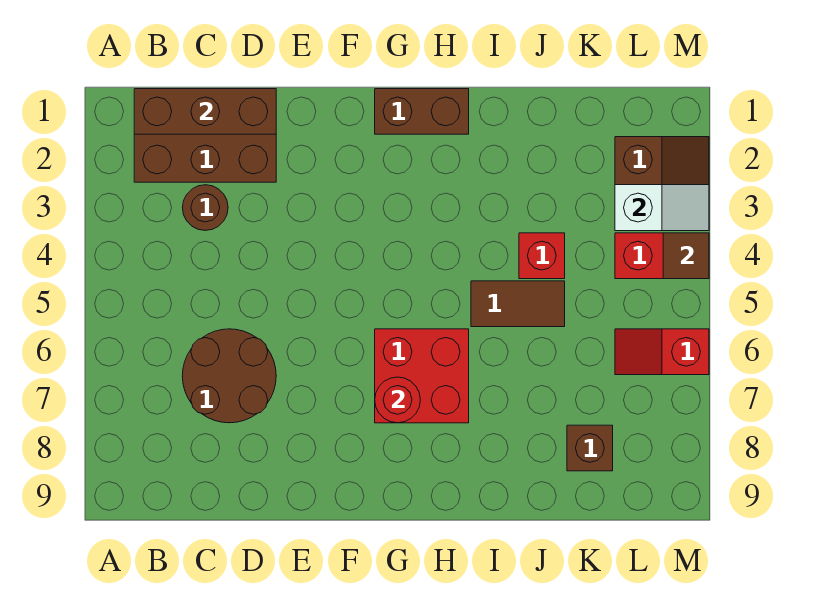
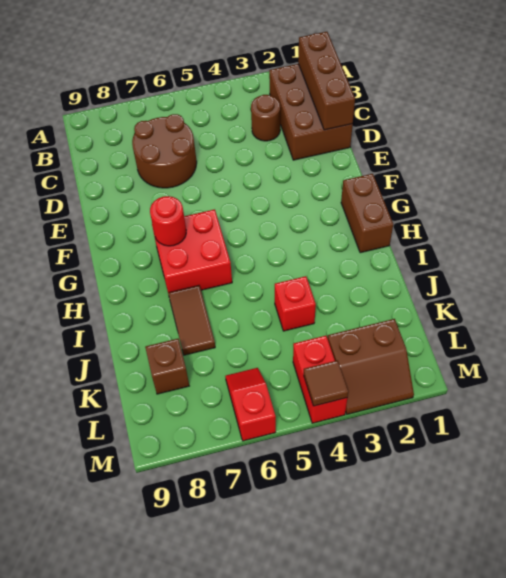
brown tile I5:J5 level 1 -> brown tile I7:J7 level 1
white slope L3:M3 level 2 top L -> none

